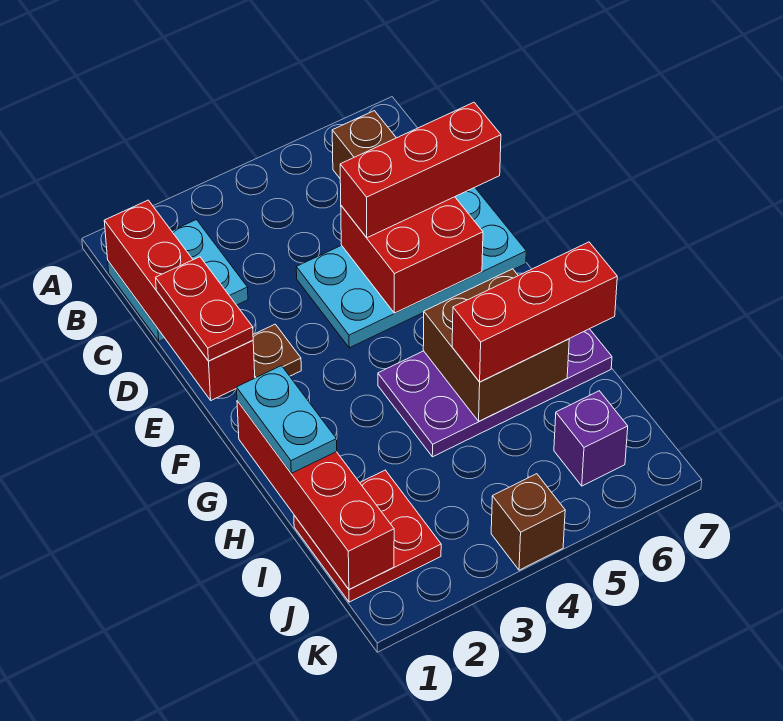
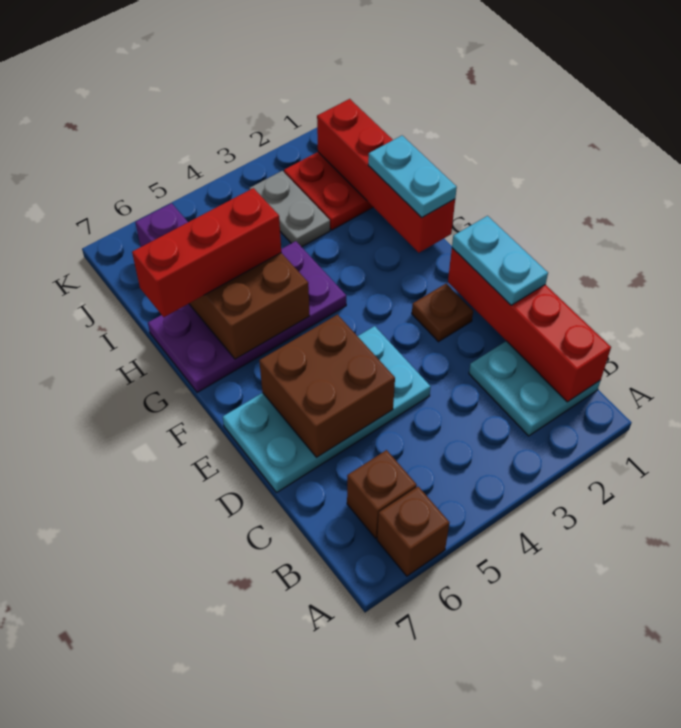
red plate D1:E1 level 3 -> cyan plate D1:E1 level 3
red brick D5:E6 level 2 -> brown brick D5:E6 level 2
red brick D5:D7 level 3 -> none
none -> grey plate I3:J3 level 1
brown brick K4 level 1 -> brown brick A6 level 1

